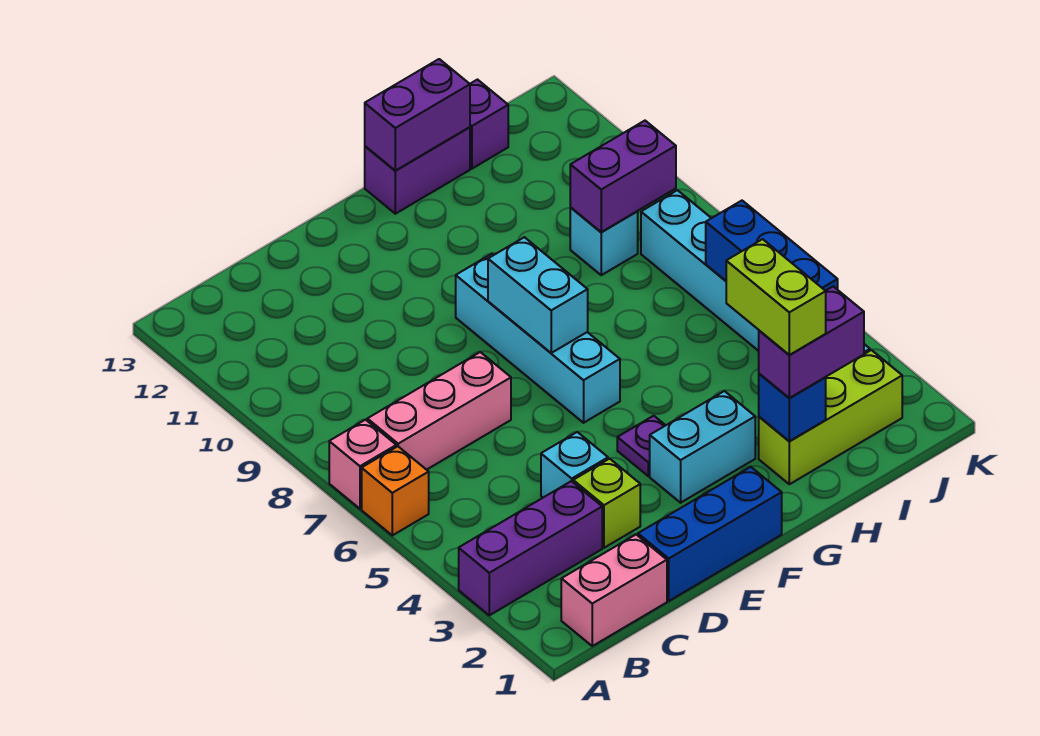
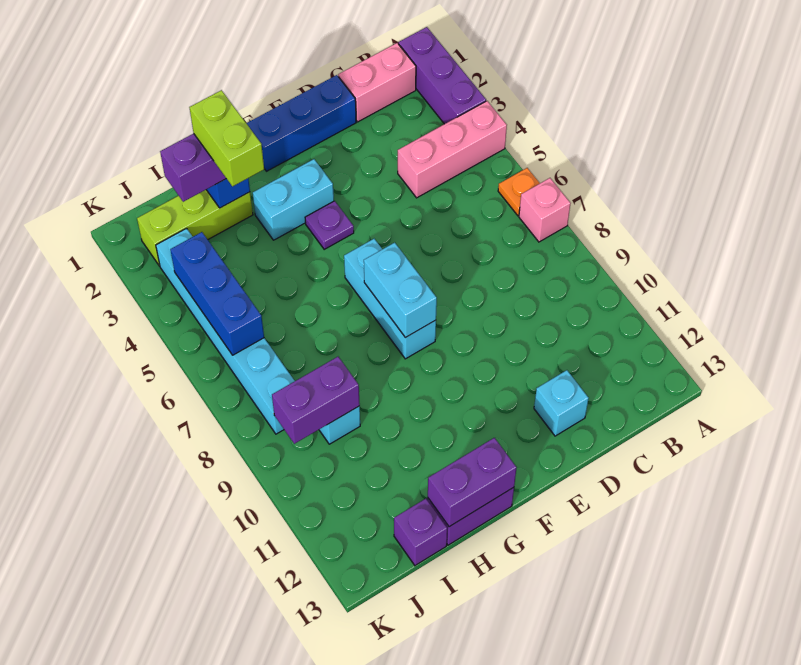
purple brick A3:C3 level 1 -> purple brick A1:A3 level 1
orange brick A6 level 1 -> orange plate A6 level 1
pink brick B7:D7 level 1 -> pink brick A4:C4 level 1
lime brick D3 level 1 -> none
cyan brick D4 level 1 -> cyan brick D12 level 1
cyan brick F6:F9 level 1 -> cyan brick F6:F8 level 1

